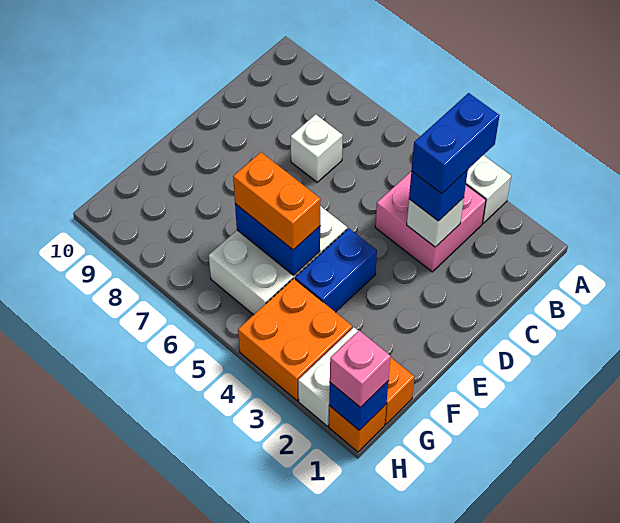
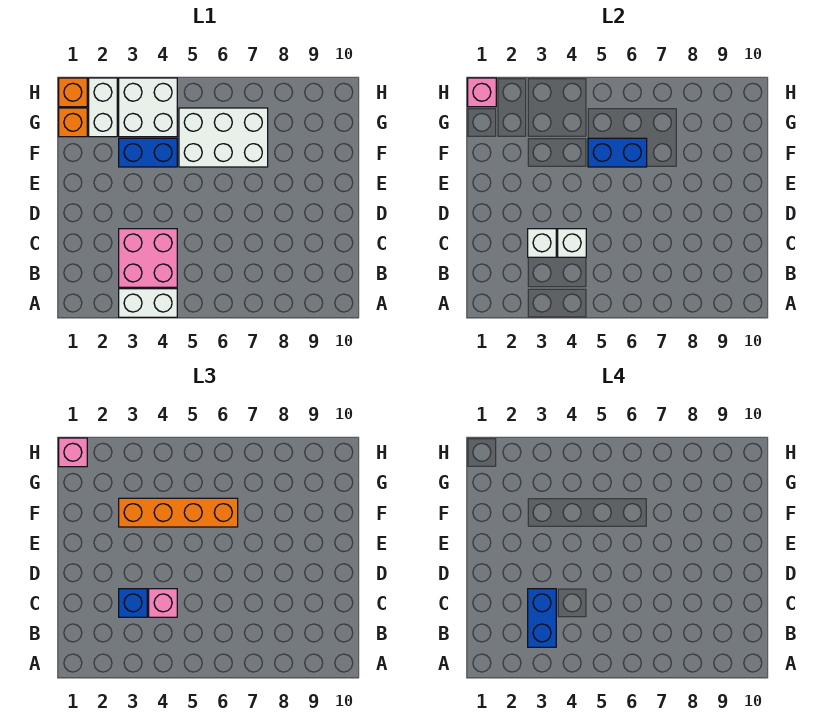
none -> pink brick C4 level 3
white brick C7 level 1 -> white brick C4 level 2
blue brick E4:F4 level 1 -> blue brick F3:F4 level 1
white brick E5:G6 level 1 -> white brick F5:G7 level 1
orange brick F5:F6 level 3 -> orange brick F3:F6 level 3
orange brick G3:H4 level 1 -> white brick G3:H4 level 1
blue brick H1 level 2 -> pink brick H1 level 2

